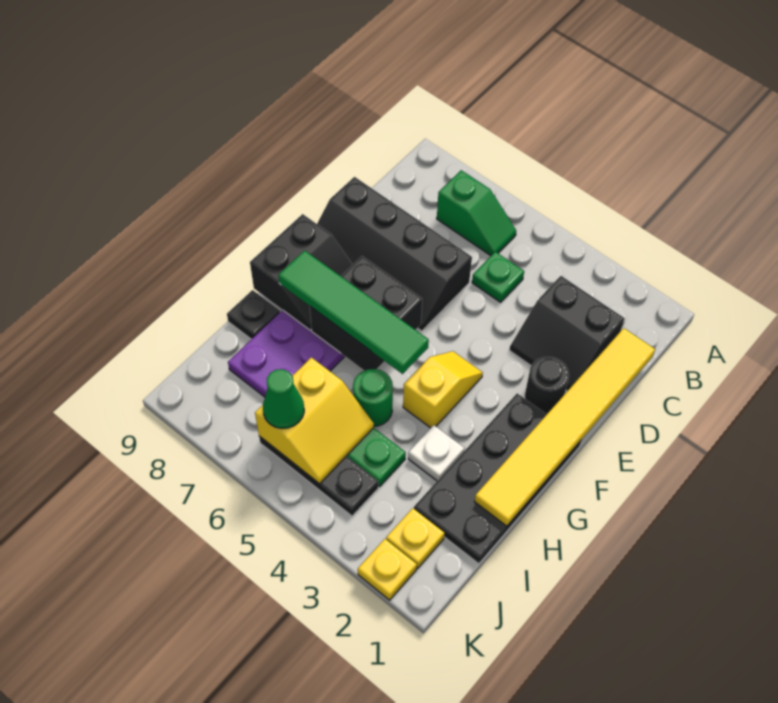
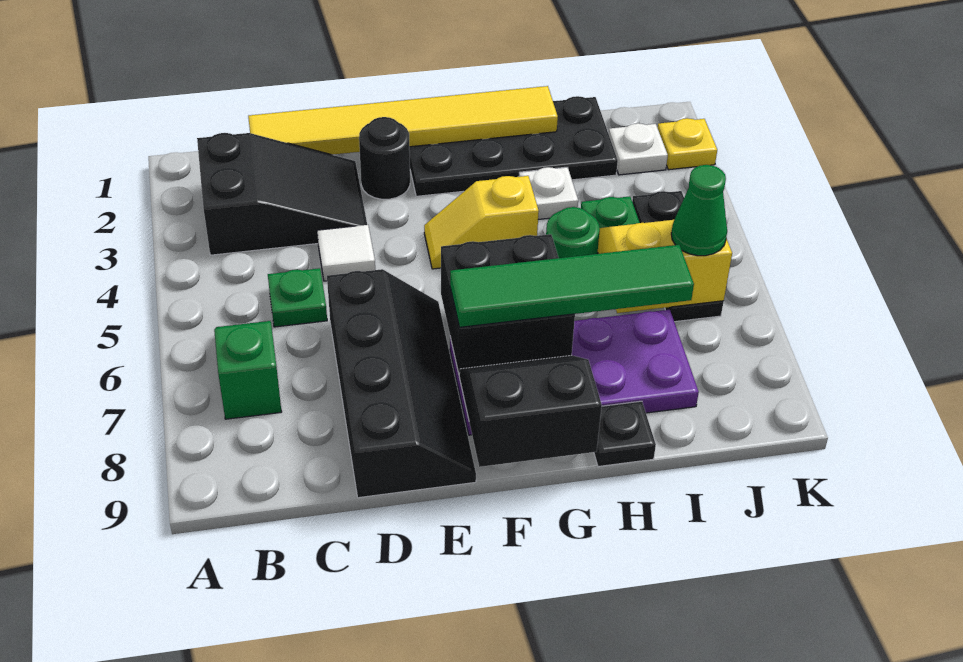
black slope C2:D3 level 1 top C -> black slope B2:D3 level 1 top B
none -> white tile D4 level 1
green tile G5:G8 level 3 -> green tile F7:I7 level 3
yellow plate J2 level 1 -> white plate J2 level 1

